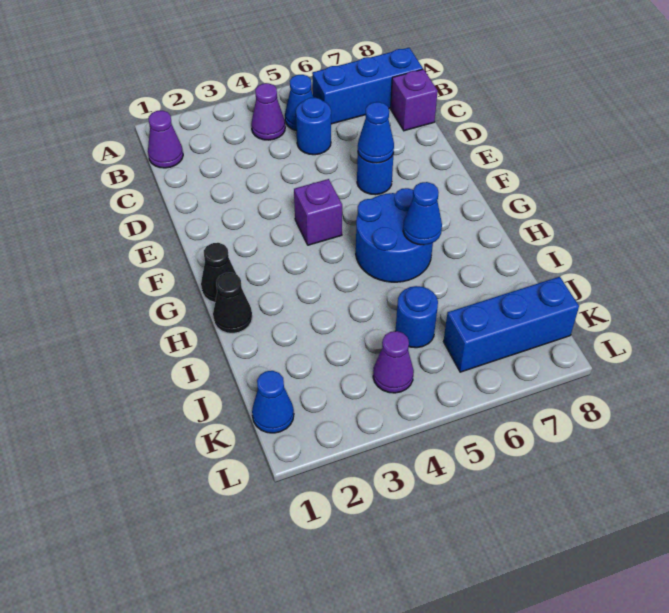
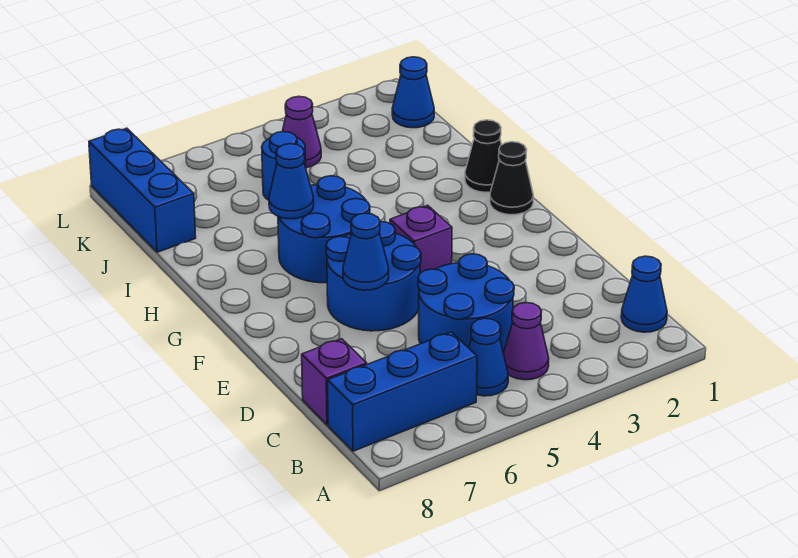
purple cone B1 level 1 -> blue cone B1 level 1
blue round brick C5 level 1 -> blue round brick C4:D5 level 1
blue round brick E6 level 1 -> blue round brick E5:F6 level 1
blue brick K6:K8 level 1 -> blue brick J8:L8 level 1

